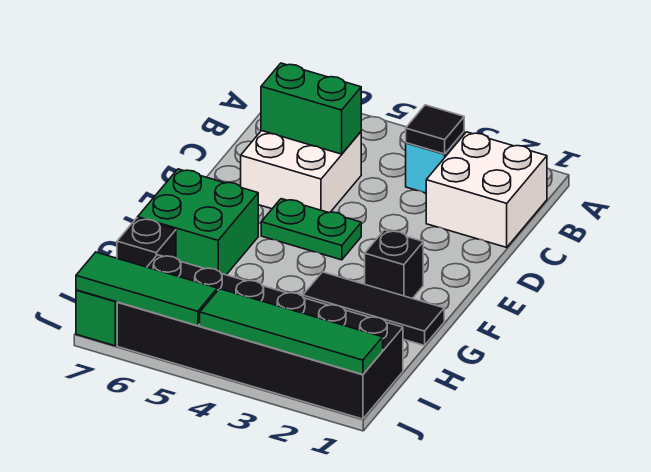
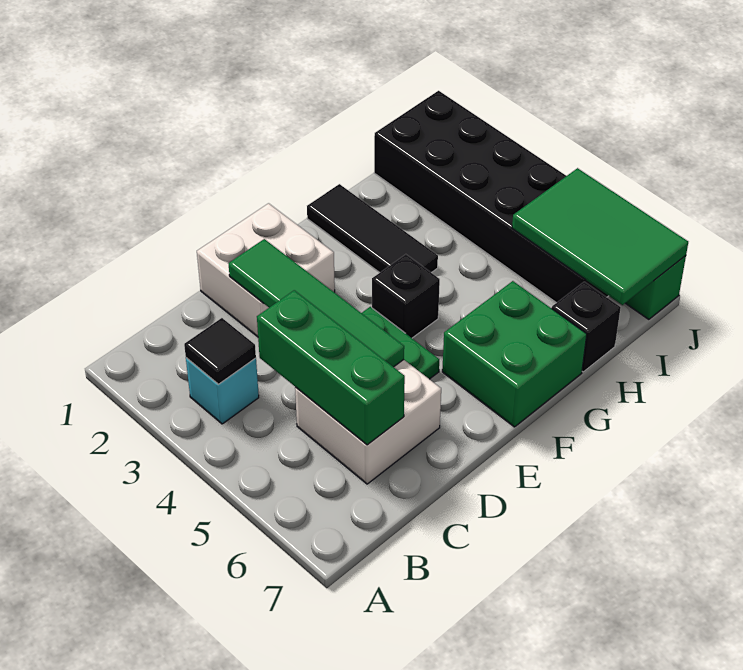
white brick B1:C2 level 1 -> white brick D1:E2 level 1
green brick C5:C6 level 2 -> green brick C4:C6 level 2
black brick F2 level 1 -> black brick F4 level 1
green tile J1:J4 level 2 -> green tile D2:D5 level 2
green tile J5:J7 level 2 -> green tile I5:J7 level 2

